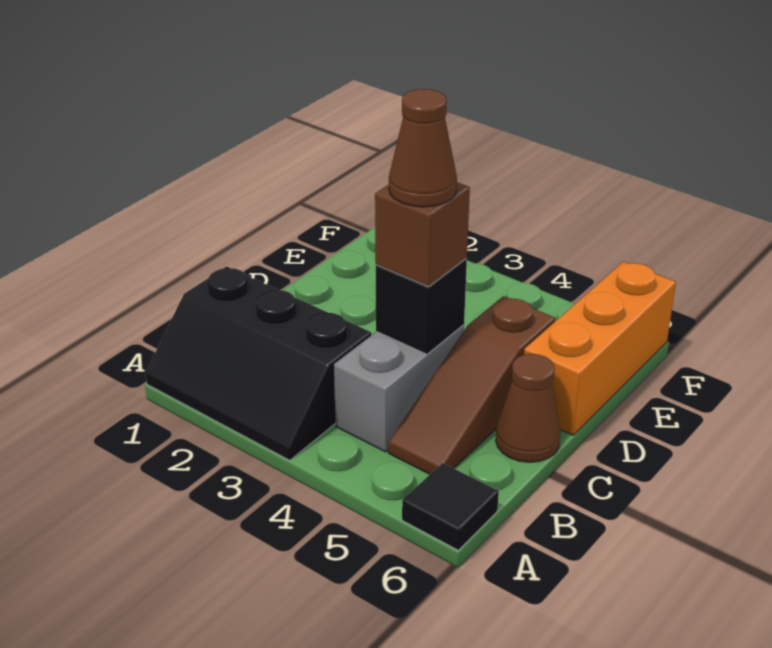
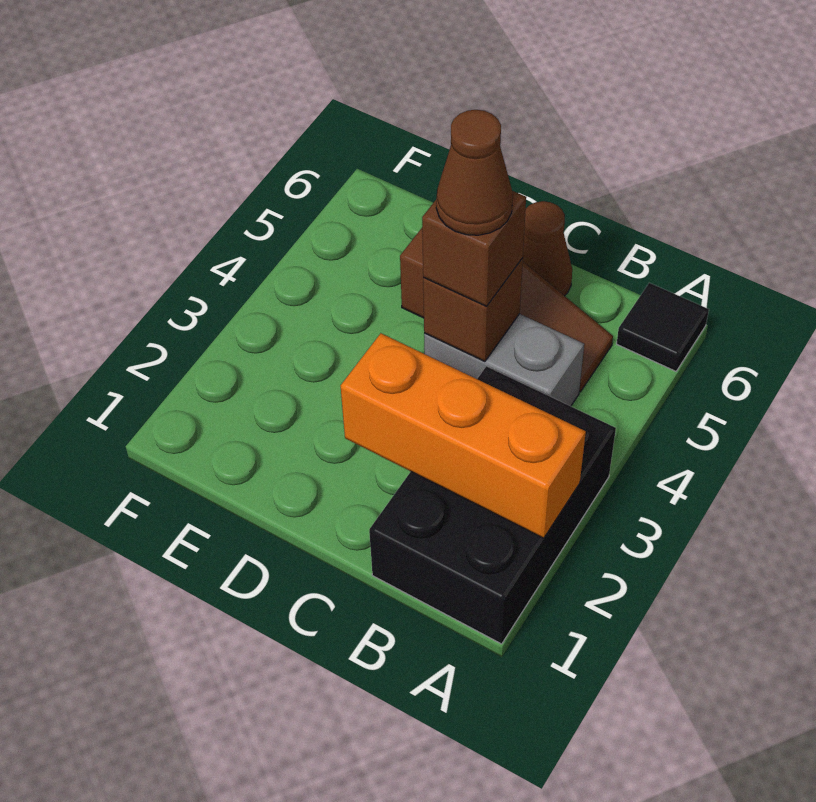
black slope A1:B3 level 1 top B -> black brick A1:B3 level 1
black brick C4 level 2 -> brown brick C4 level 2
orange brick D6:F6 level 1 -> orange brick A2:C2 level 2

